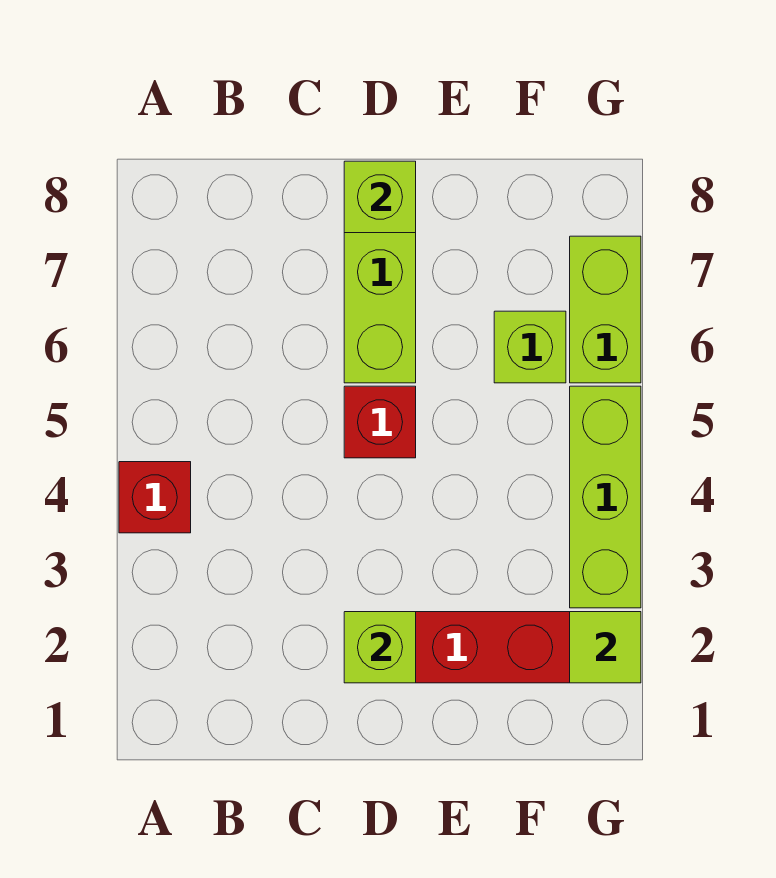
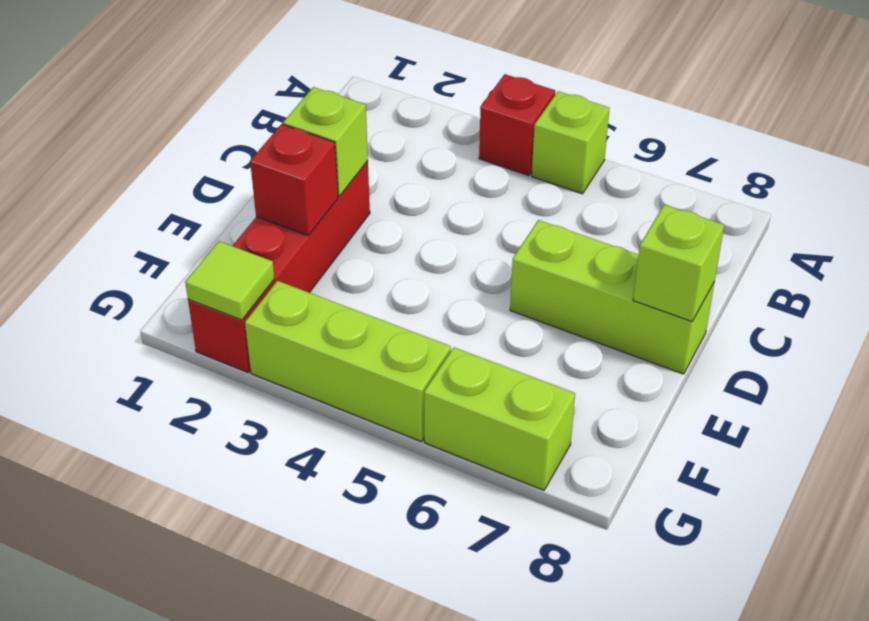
red brick D5 level 1 -> red brick E2 level 2
lime brick F6 level 1 -> lime brick A5 level 1

